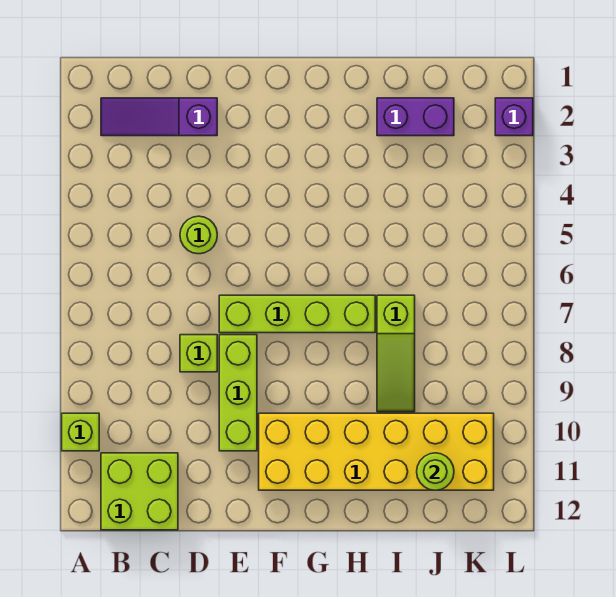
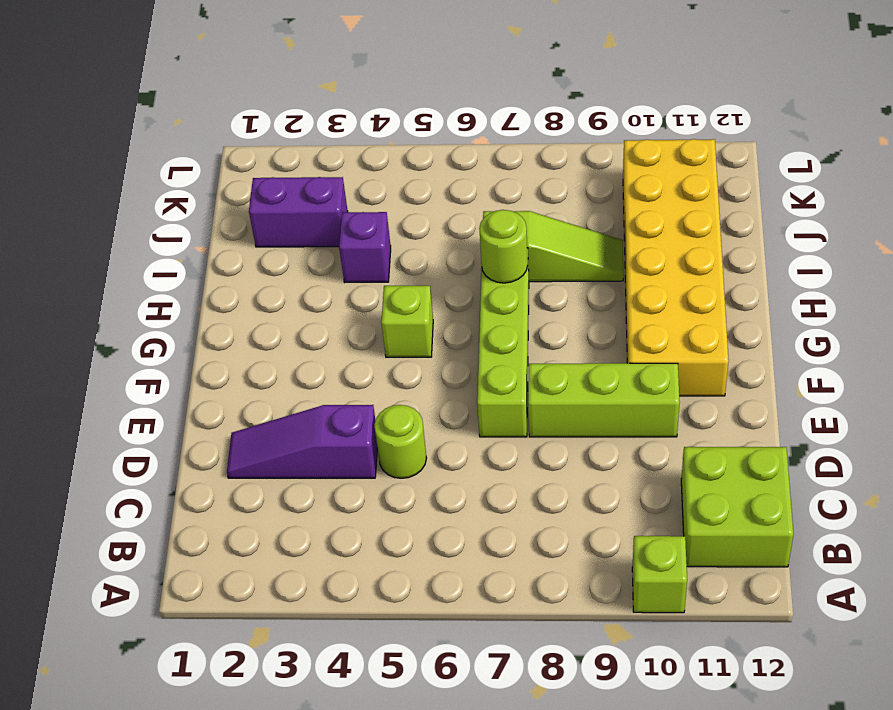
purple slope B2:D2 level 1 top D -> purple slope D2:D4 level 1 top 4
lime brick D8 level 1 -> lime brick G5 level 1
purple brick I2:J2 level 1 -> purple brick J2:J3 level 1
lime round brick J11 level 2 -> lime round brick H7 level 2
purple brick L2 level 1 -> purple brick I4 level 1

